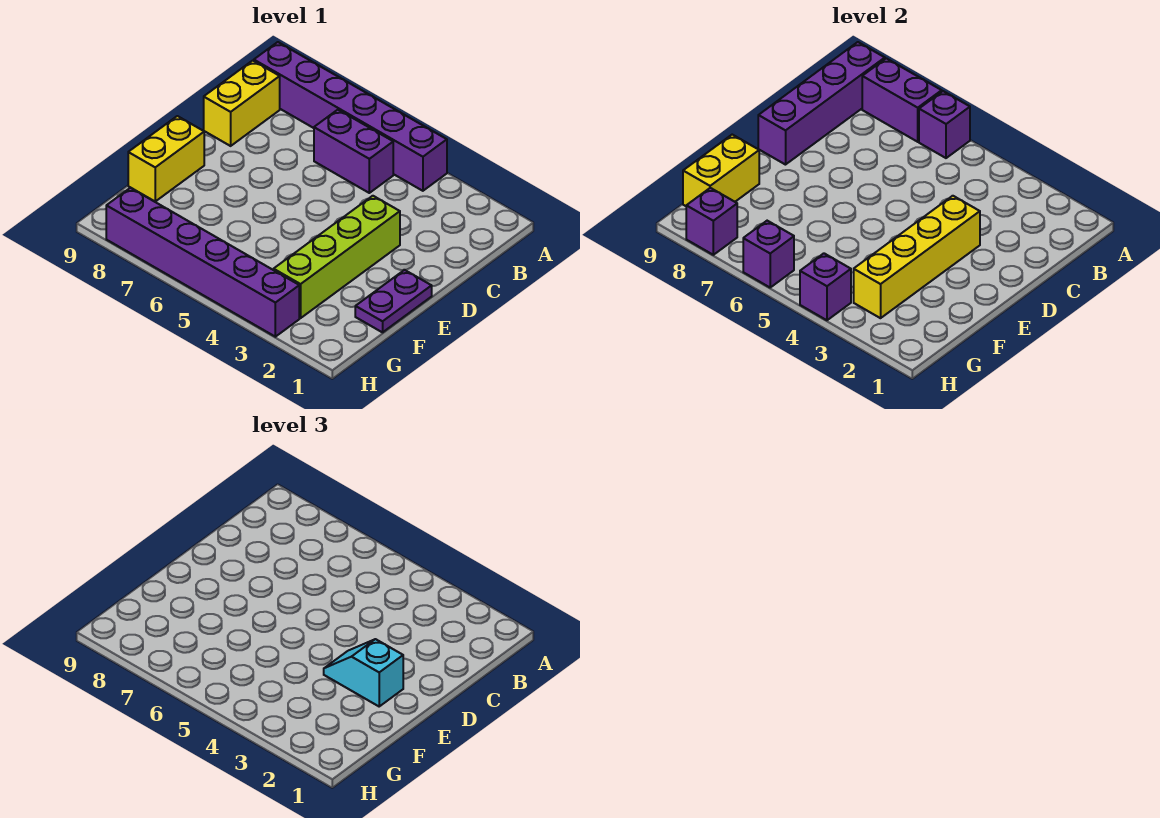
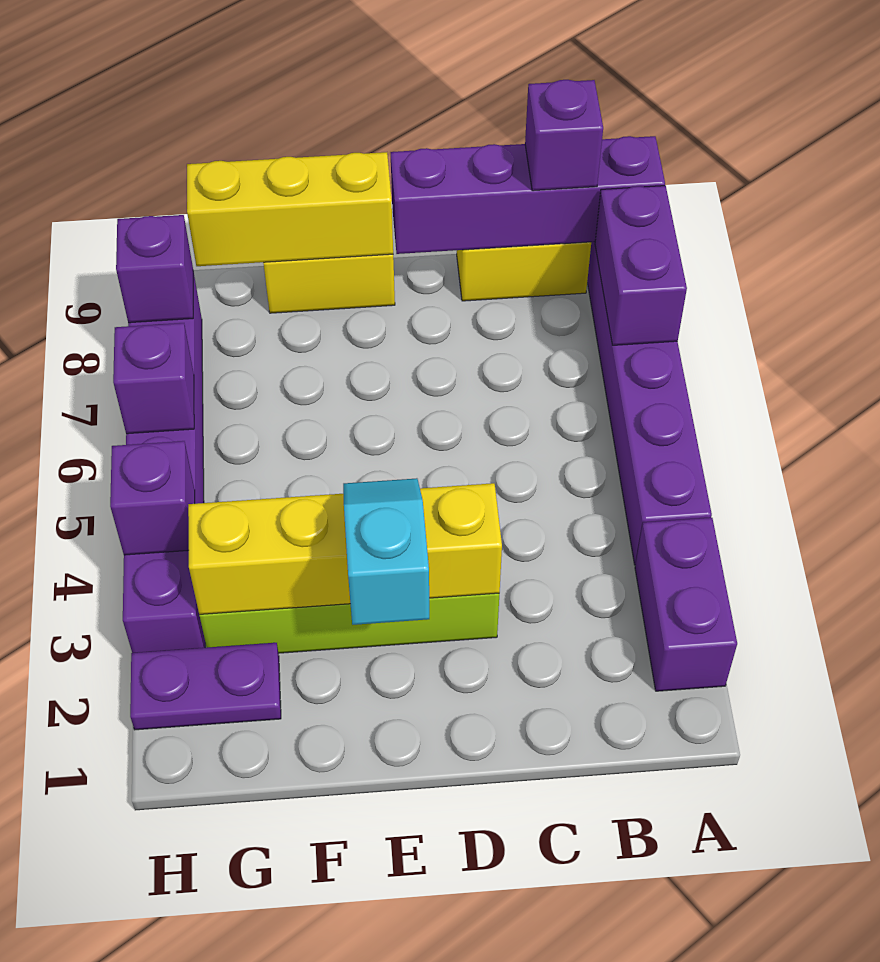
purple brick A6 level 2 -> purple brick B9 level 3
purple brick B5:B6 level 1 -> purple brick A2:A3 level 1
purple plate E1:F1 level 1 -> purple plate G2:H2 level 1
yellow brick F9:G9 level 2 -> yellow brick E9:G9 level 2

